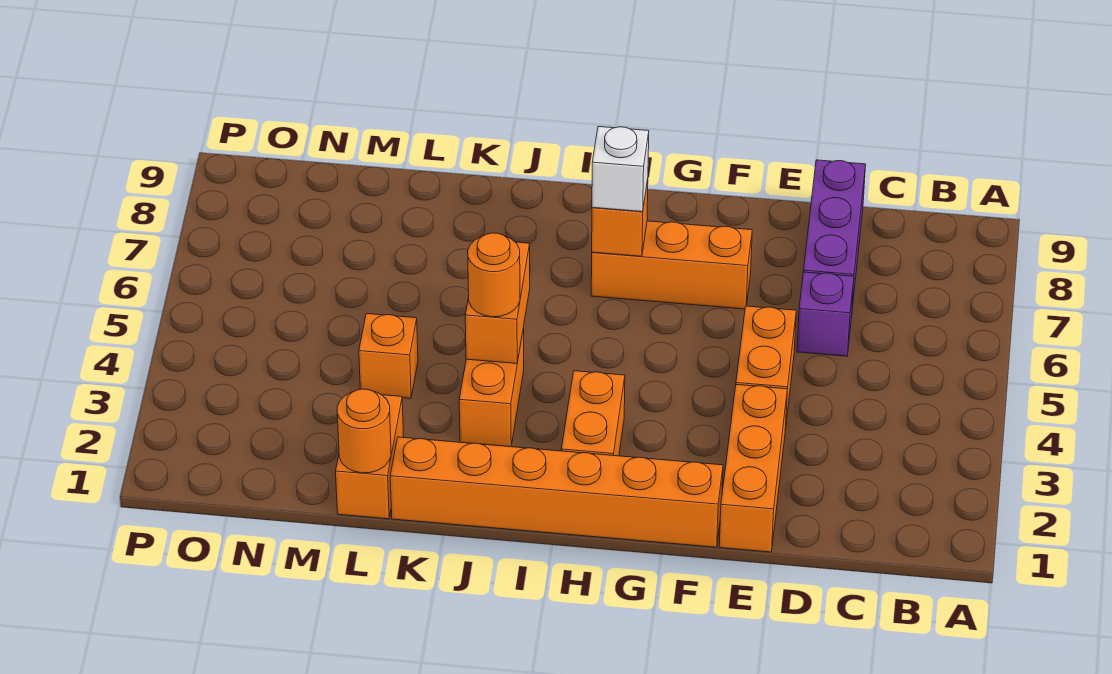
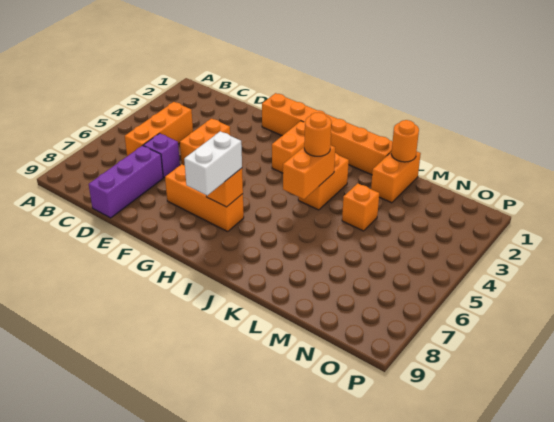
orange brick E1:E3 level 1 -> orange brick C4:C6 level 1
white brick H7 level 3 -> white brick H7:H8 level 3

